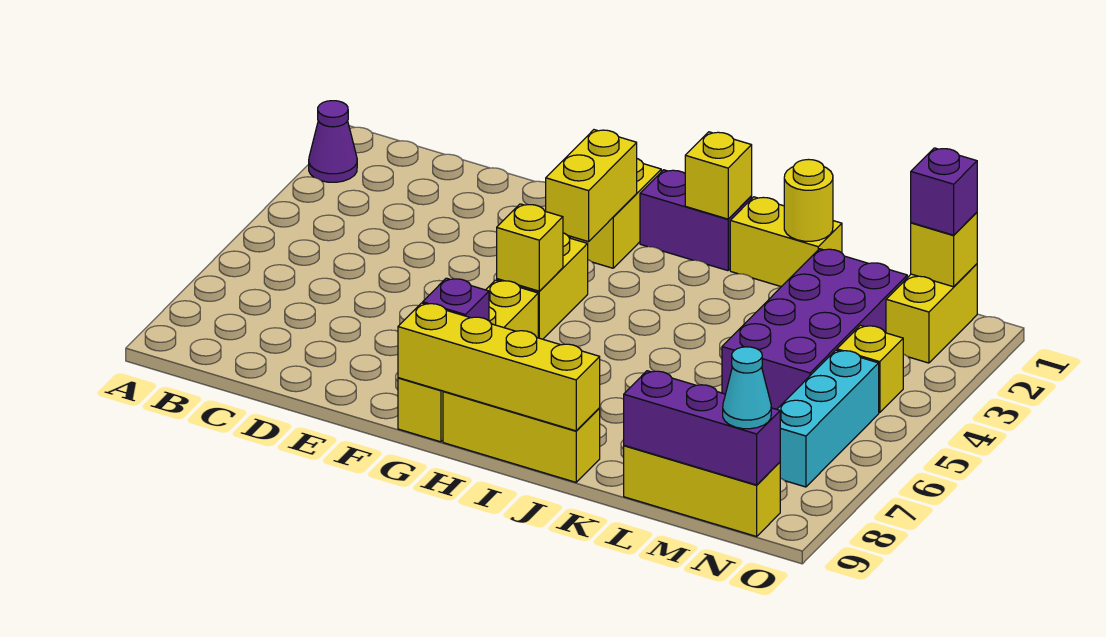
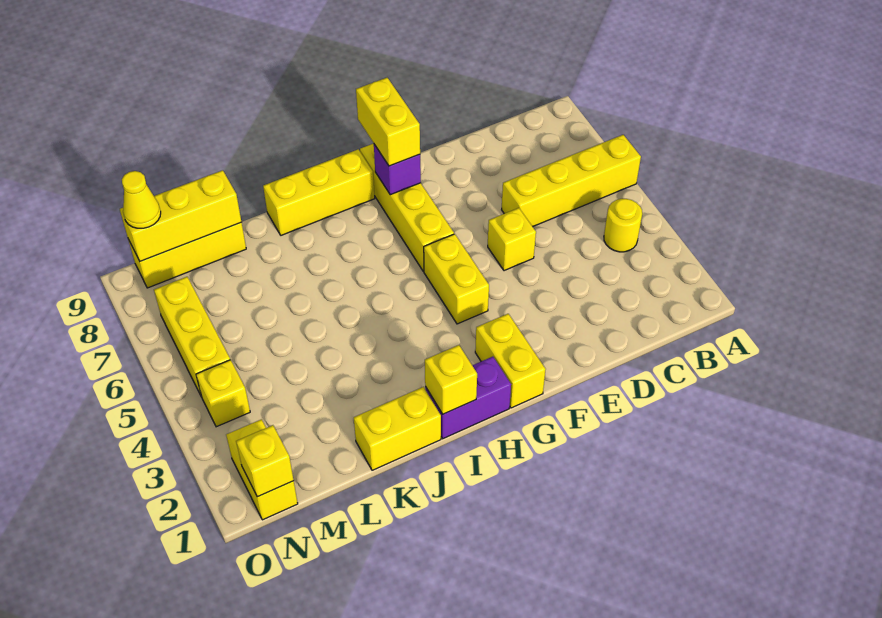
purple cone A2 level 1 -> none
yellow brick G2:G3 level 2 -> yellow brick G8:G9 level 3
yellow brick G5 level 2 -> yellow brick E5 level 1
yellow brick G9:J9 level 2 -> yellow brick A6:D6 level 1
yellow round brick K1 level 2 -> yellow round brick B4 level 1
purple brick L2:M5 level 1 -> none
purple brick L9:N9 level 2 -> yellow brick L9:N9 level 2
purple brick N1 level 3 -> none
cyan brick N5:N7 level 1 -> yellow brick N5:N7 level 1
cyan cone N9 level 3 -> yellow cone N9 level 3

